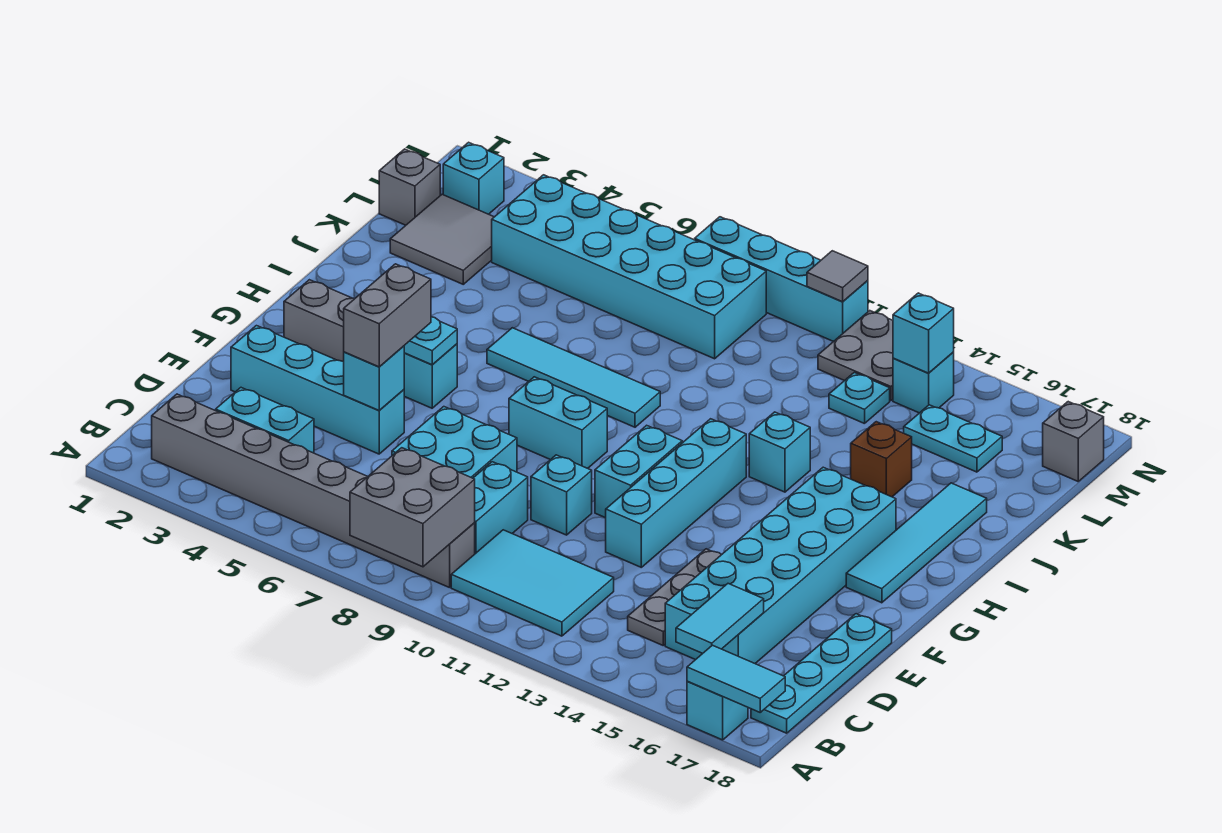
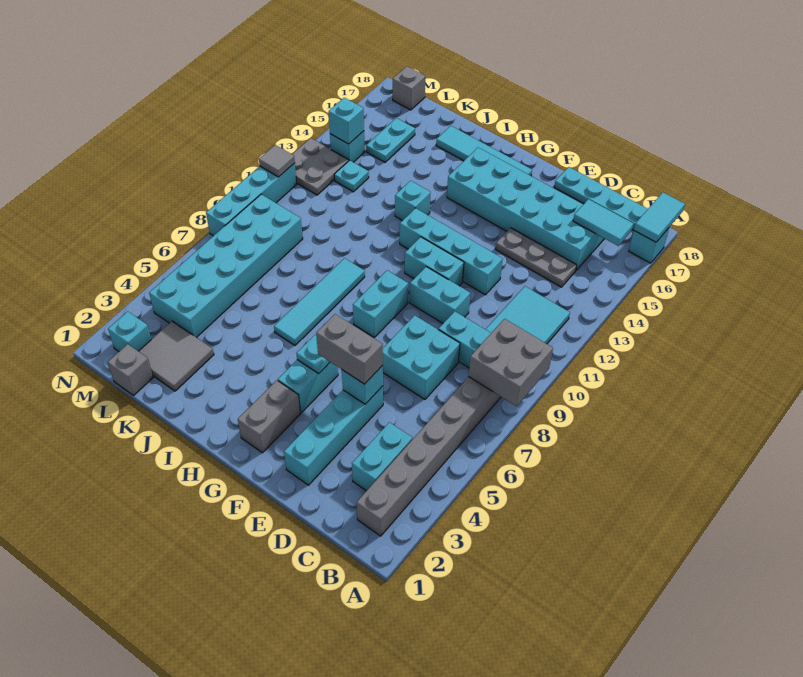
cyan brick E10 level 1 -> cyan brick E10:F10 level 1
brown brick J15 level 1 -> none

